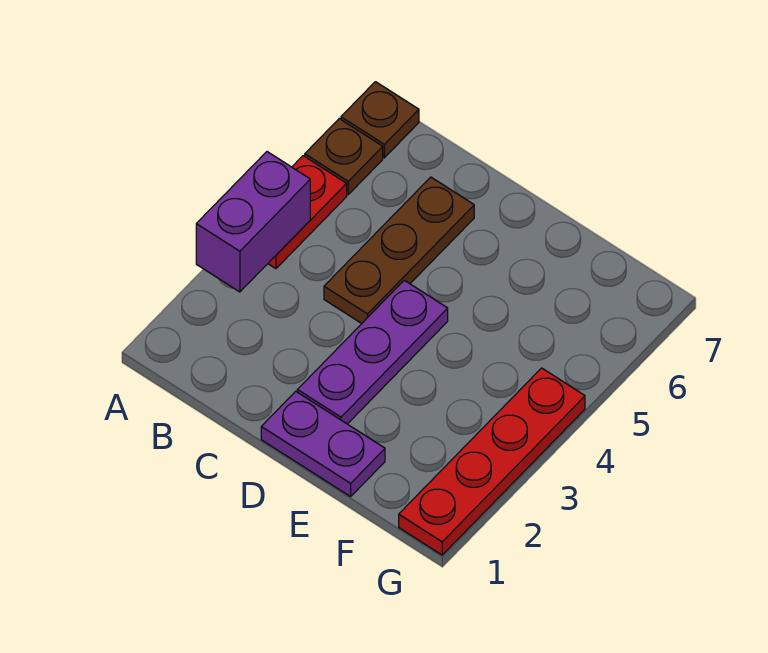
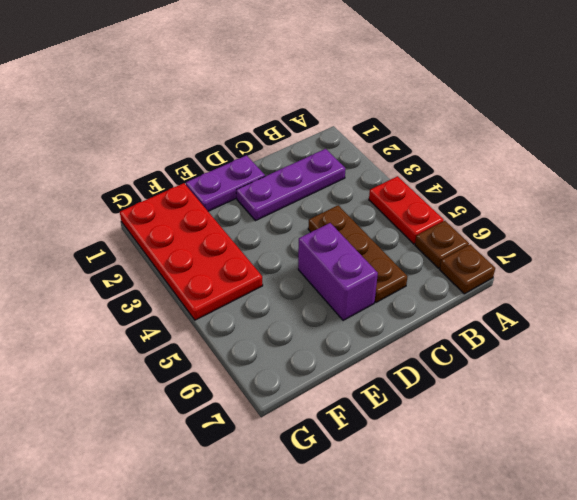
purple brick A3:A4 level 2 -> purple brick D5:D6 level 1
purple plate D2:D4 level 1 -> purple plate B2:D2 level 1
red plate G1:G4 level 1 -> red plate F1:G4 level 1

